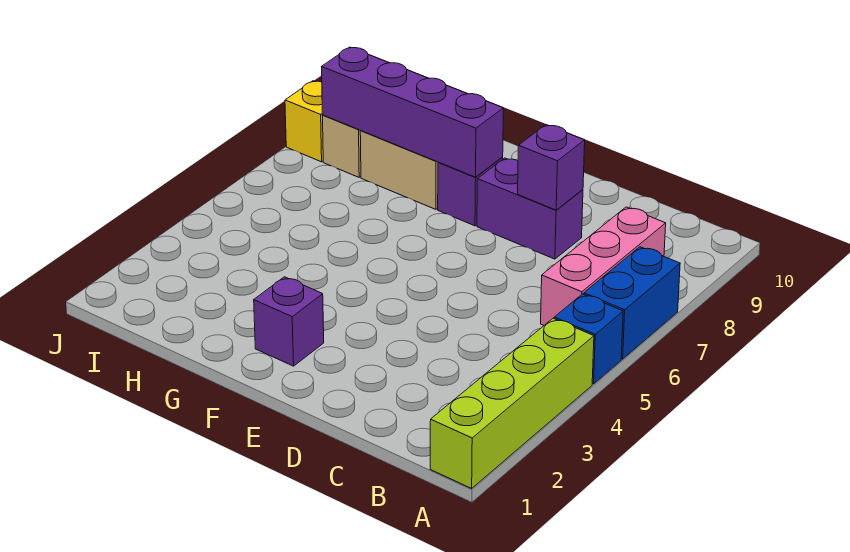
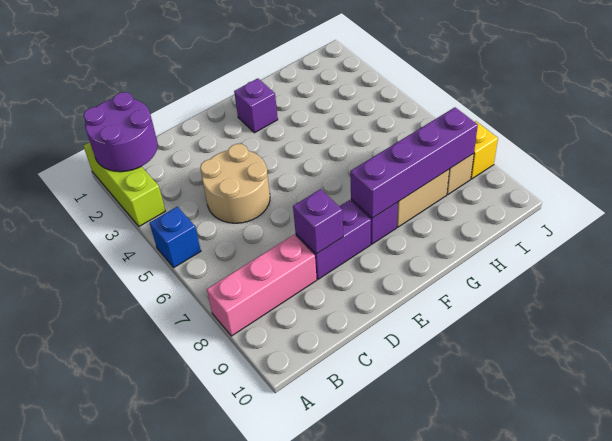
lime brick A1:A4 level 1 -> lime brick A1:A3 level 1
none -> purple round brick A1:B2 level 2
blue brick A6:A7 level 1 -> none
pink brick B6:B8 level 1 -> pink brick A8:C8 level 1
none -> tan round brick C4:D5 level 1

